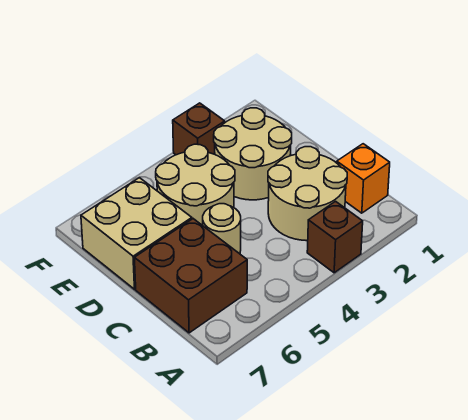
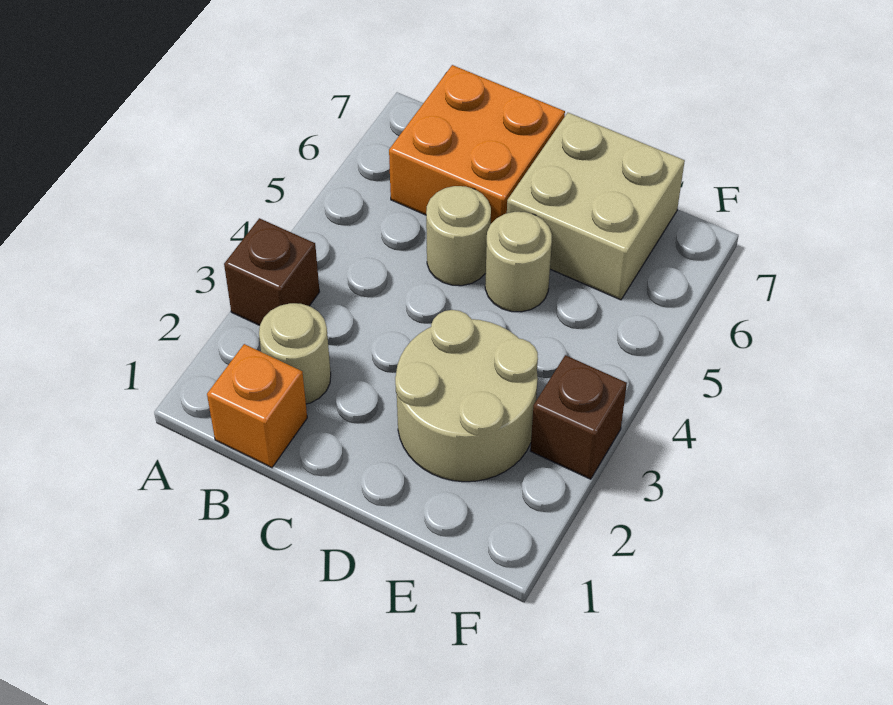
tan round brick B2:C3 level 1 -> tan round brick B2 level 1
brown brick B6:C7 level 1 -> orange brick B6:C7 level 1
tan round brick D4:E5 level 1 -> tan round brick D5 level 1

